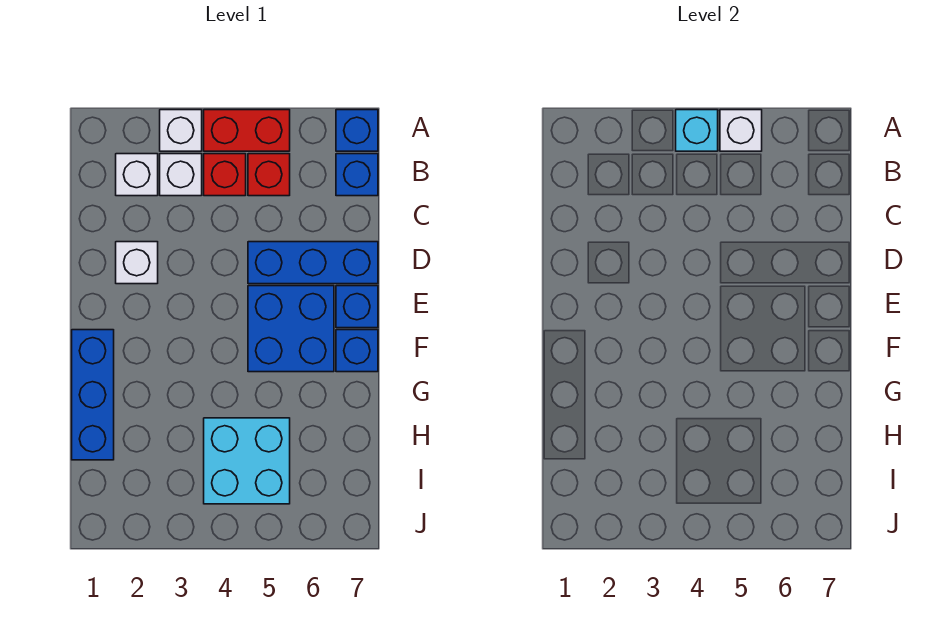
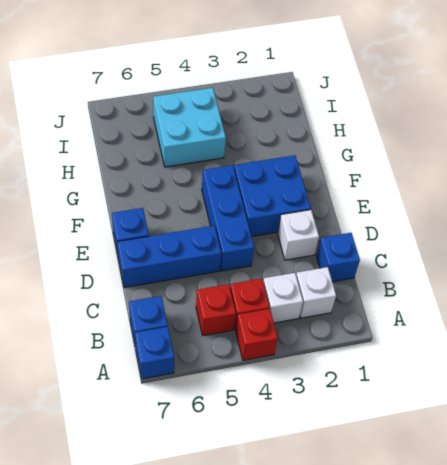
white brick A3 level 1 -> none
red brick A4:A5 level 1 -> red brick A4 level 1
cyan brick A4 level 2 -> none
white brick A5 level 2 -> none
blue brick E5:F6 level 1 -> blue brick E2:F3 level 1
blue brick F1:H1 level 1 -> blue brick D4:F4 level 1
blue brick F7 level 1 -> blue brick C1 level 1

